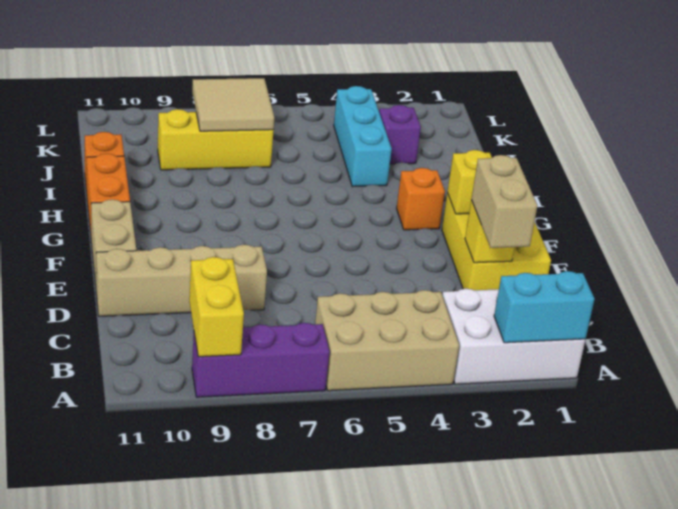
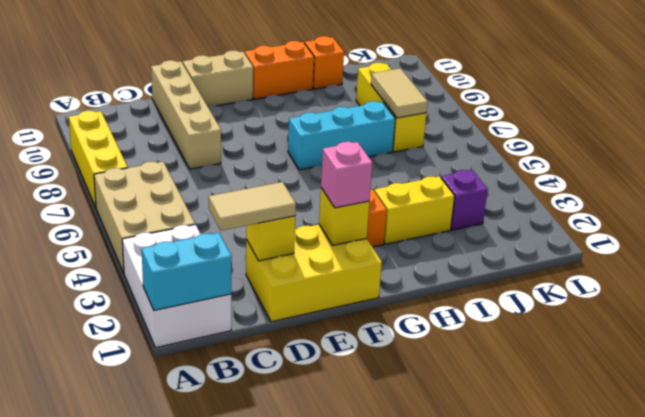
cyan brick A1:A2 level 2 -> cyan brick A1:B1 level 2
purple brick A7:A9 level 1 -> yellow brick A7:A9 level 1
yellow brick A9:B9 level 2 -> yellow brick H3:I3 level 1
tan brick C2:D2 level 3 -> tan tile C2:D2 level 3
none -> pink brick F2 level 3
cyan brick I4:K4 level 1 -> cyan brick G7:I7 level 1
tan tile J7:K8 level 2 -> tan tile J7:J8 level 2

